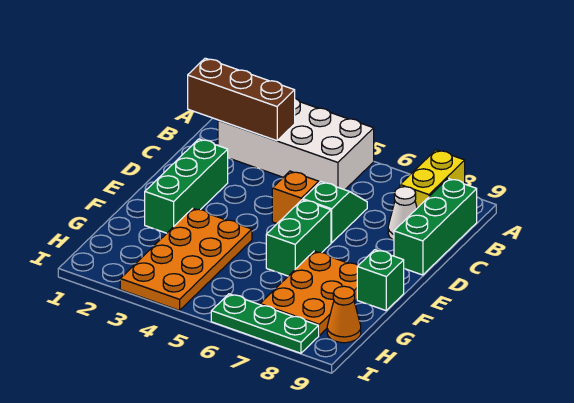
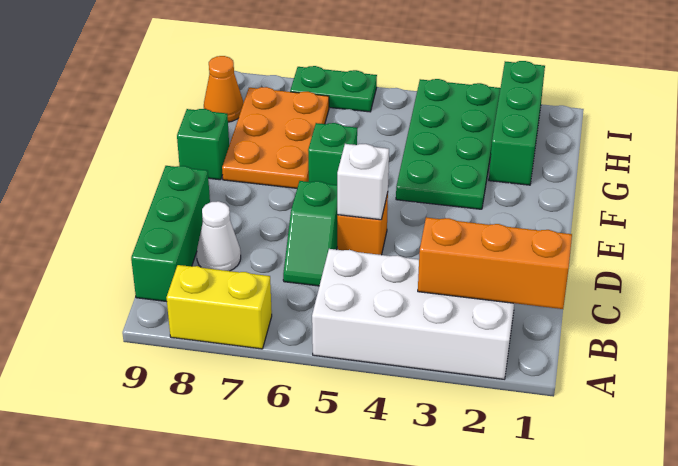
yellow brick A8:B8 level 1 -> yellow brick A7:A8 level 1
brown brick B1:B3 level 2 -> orange brick B1:B3 level 2
green brick D2:F2 level 1 -> green brick G2:I2 level 1
none -> white brick D5 level 2
green brick E6:F6 level 1 -> green brick F6 level 1
orange plate F3:I4 level 1 -> green plate F3:I4 level 1
green plate I6:I8 level 1 -> green plate I6:I7 level 1

